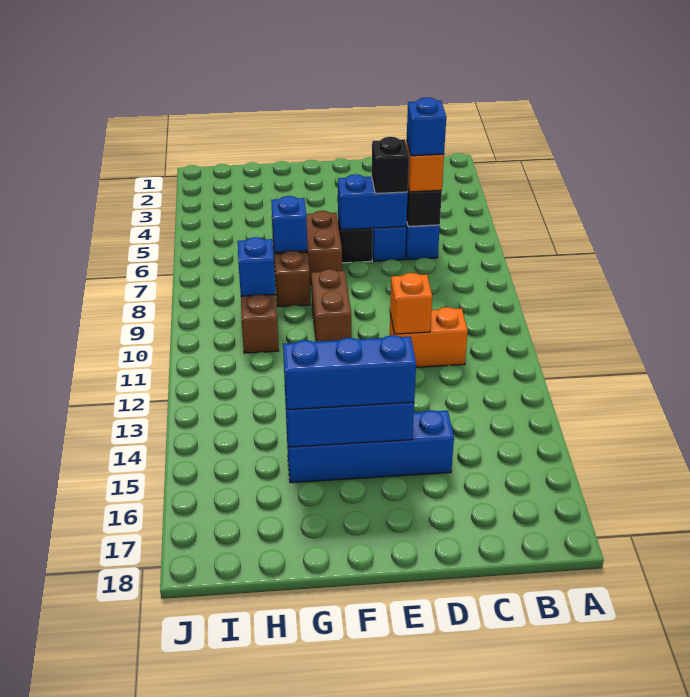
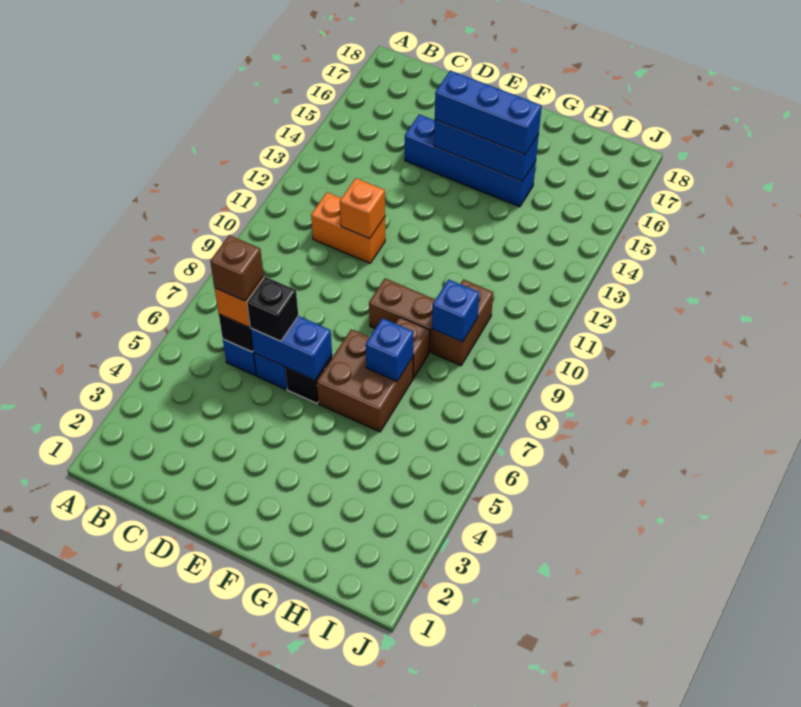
blue brick C6 level 4 -> brown brick C6 level 4
brown brick F9:F10 level 1 -> brown brick F9:G9 level 1

